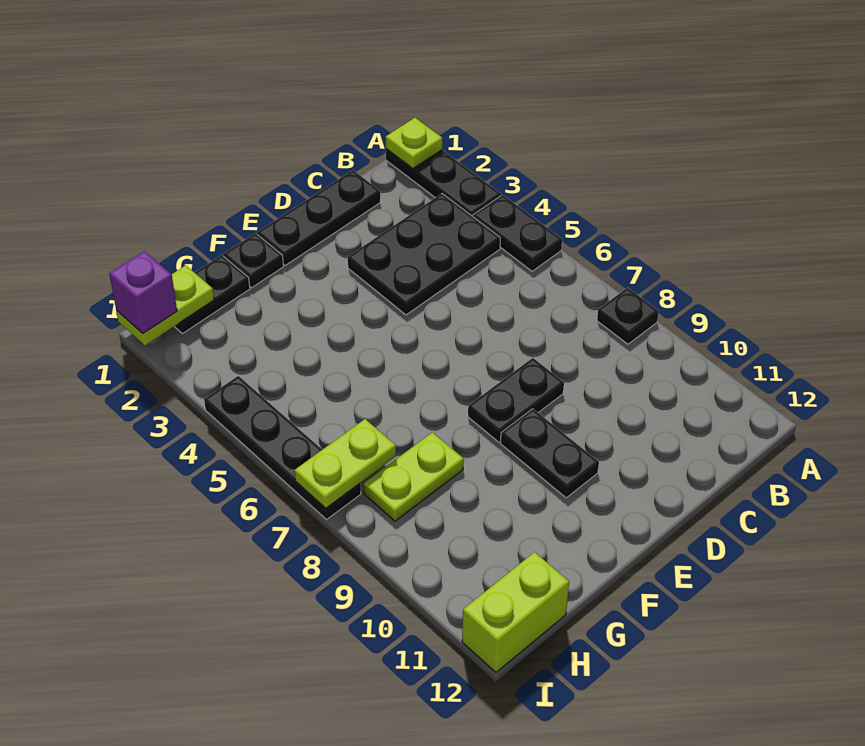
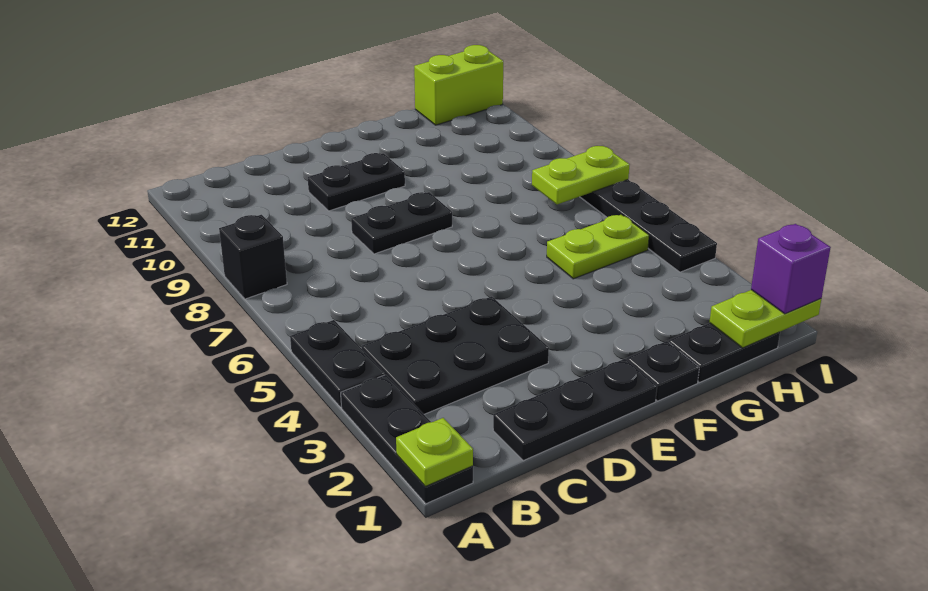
black plate A8 level 1 -> black brick A8 level 1
black plate E9:E10 level 1 -> black plate D10:E10 level 1
lime plate G8:H8 level 1 -> lime plate G5:H5 level 1

